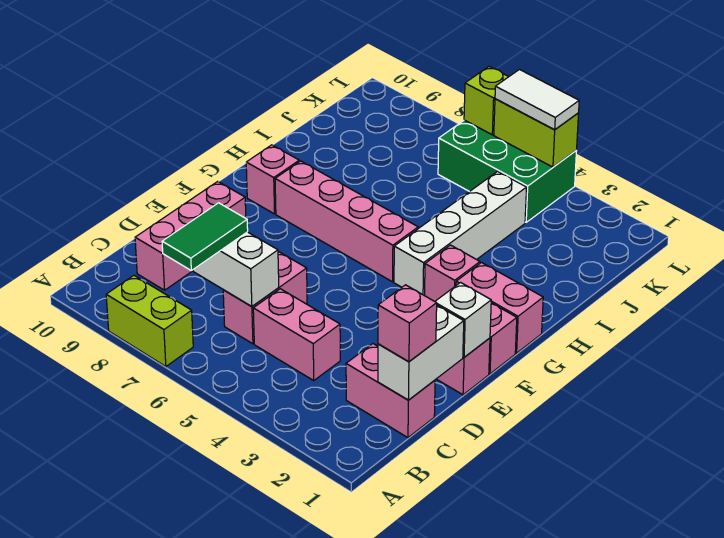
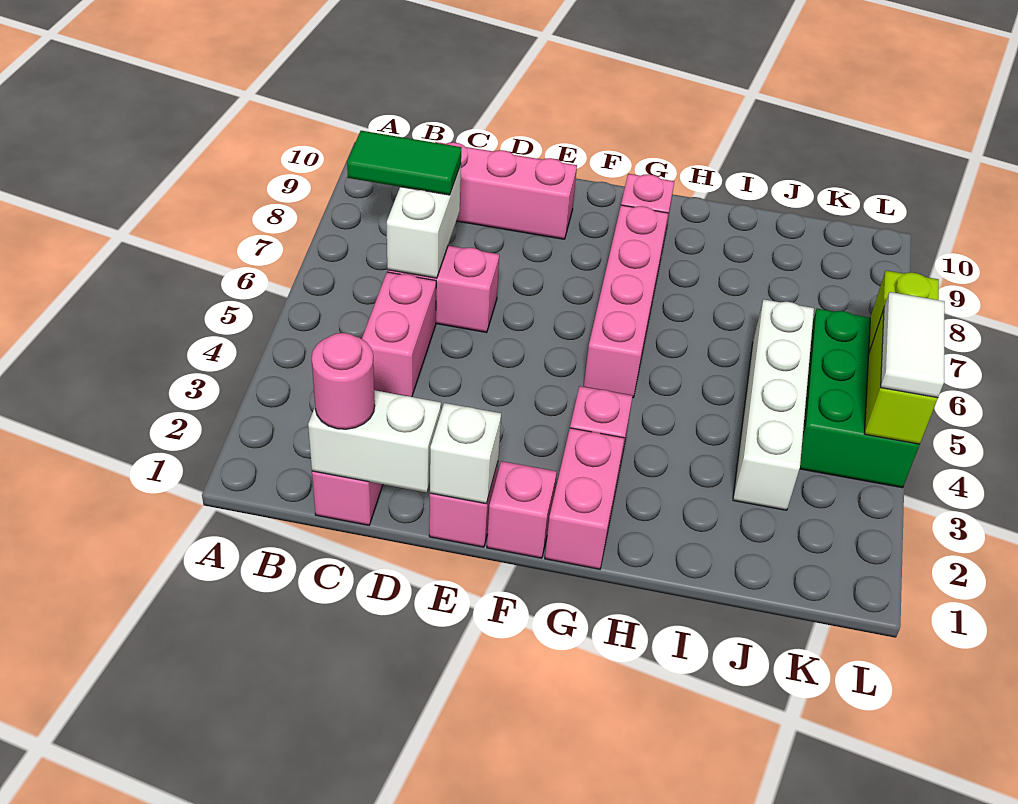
lime brick A7:A8 level 1 -> none
pink brick C1 level 3 -> pink round brick C1 level 3
white brick G4:J4 level 1 -> white brick J3:J6 level 1

